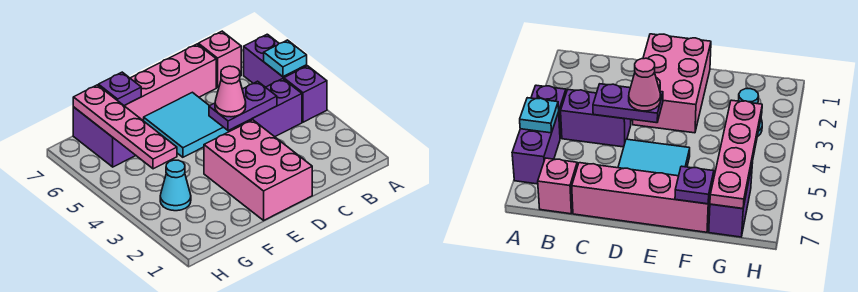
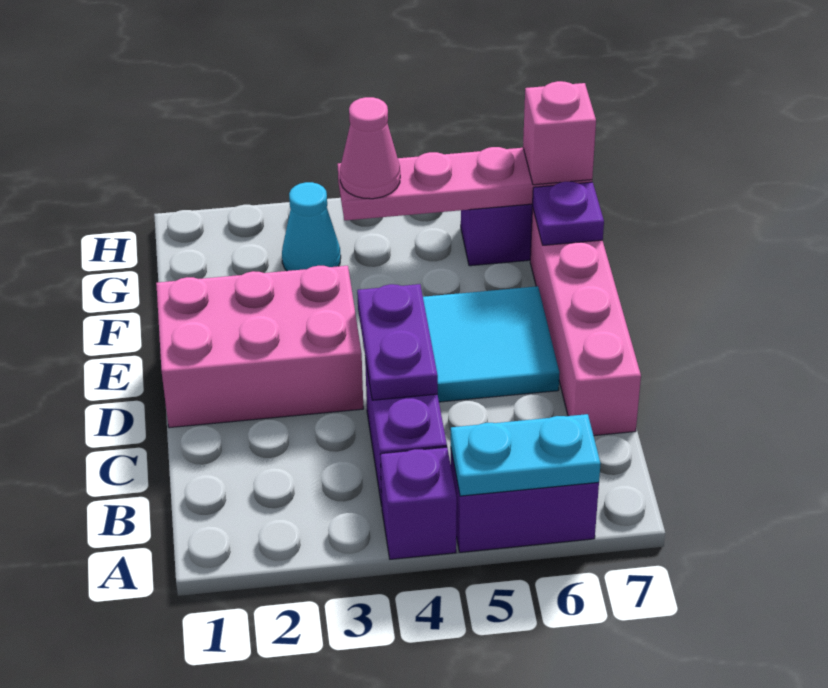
cyan plate A5 level 2 -> cyan plate A5:A6 level 2
pink brick B7 level 1 -> pink brick G7 level 3
pink cone D4 level 3 -> pink cone G4 level 3

